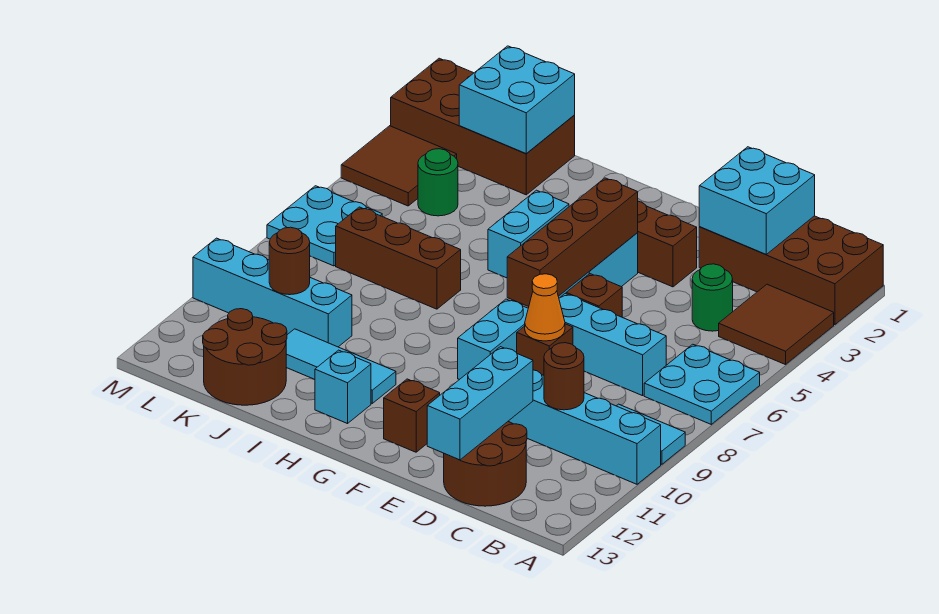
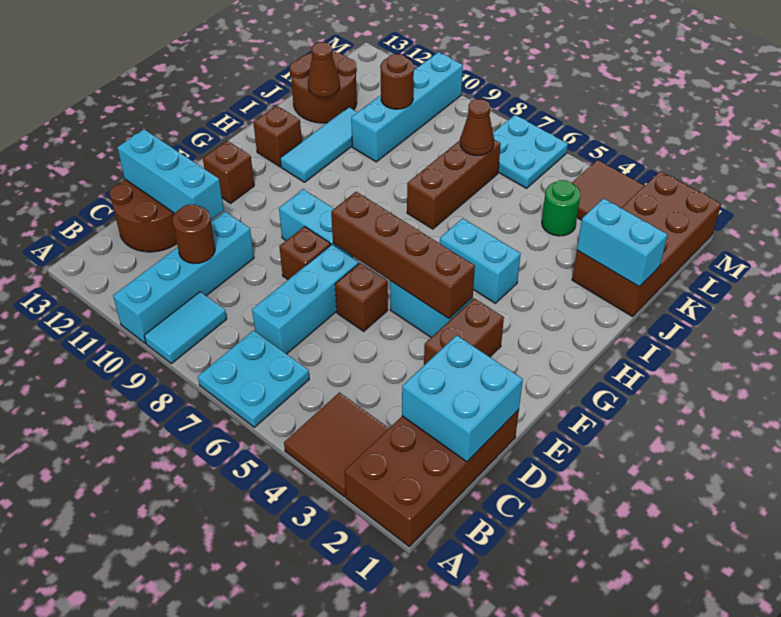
green round brick C4 level 1 -> none
orange cone E8 level 2 -> none
cyan brick H12 level 1 -> brown brick H12 level 1
cyan brick J1:K2 level 2 -> cyan brick J1:J2 level 2
none -> brown cone J12 level 2
none -> brown cone K7 level 2

